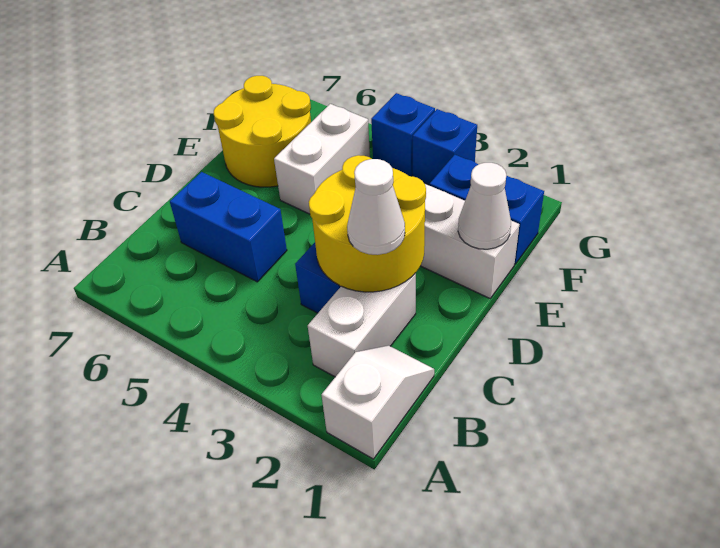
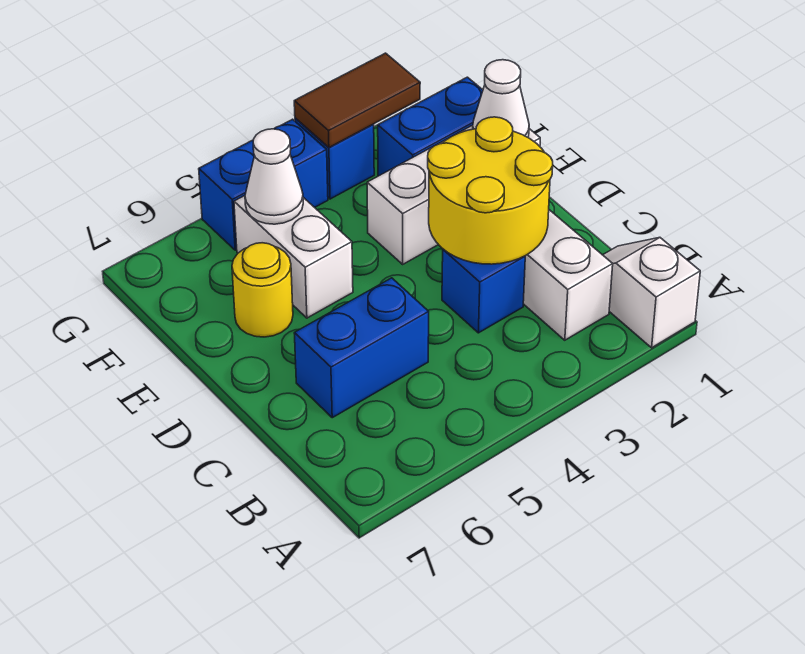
white cone C2 level 3 -> white cone F5 level 2
yellow round brick E6:F7 level 1 -> yellow round brick E6 level 1
none -> brown tile G2:G3 level 2
blue brick G4 level 1 -> blue brick G4:G5 level 1

